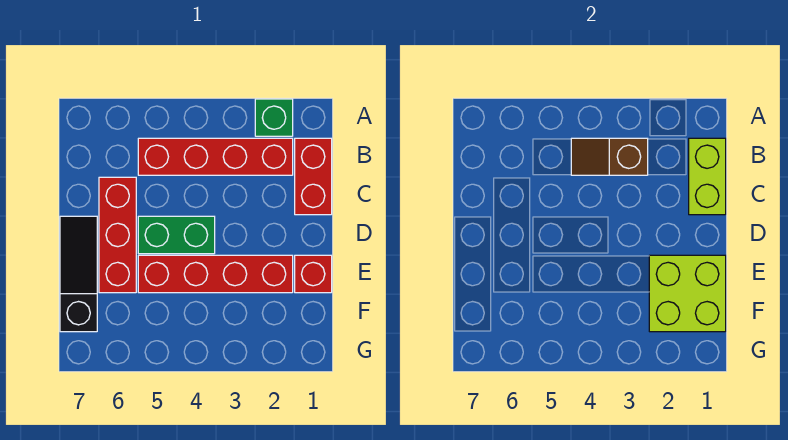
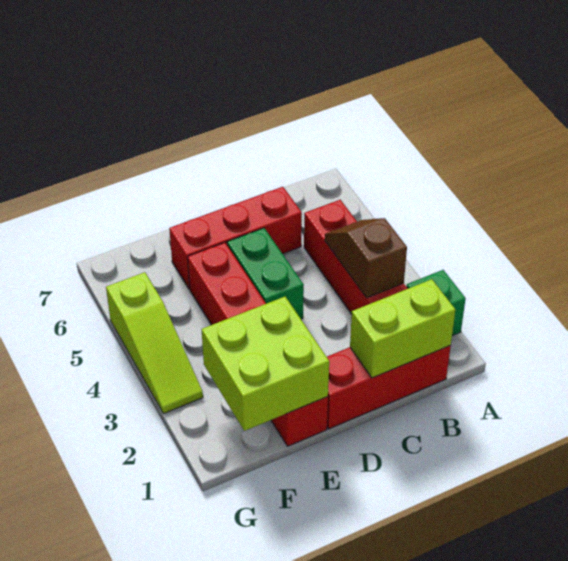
red brick B1:C1 level 1 -> red brick B1:D1 level 1
black slope D7:F7 level 1 top F -> none
none -> lime slope G3:G5 level 1 top 5

